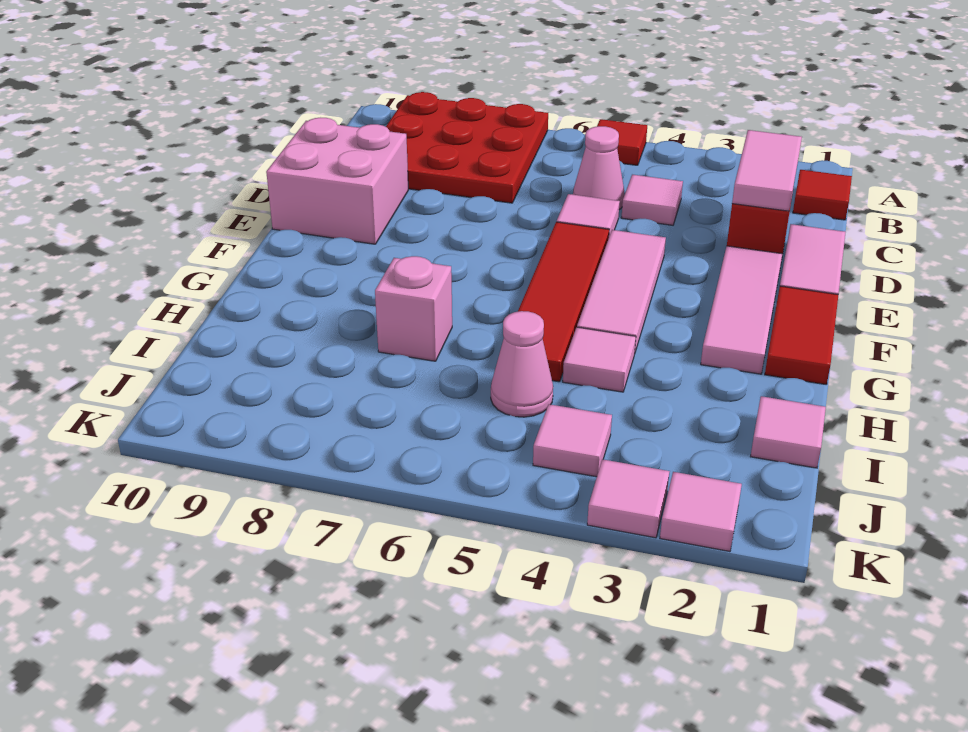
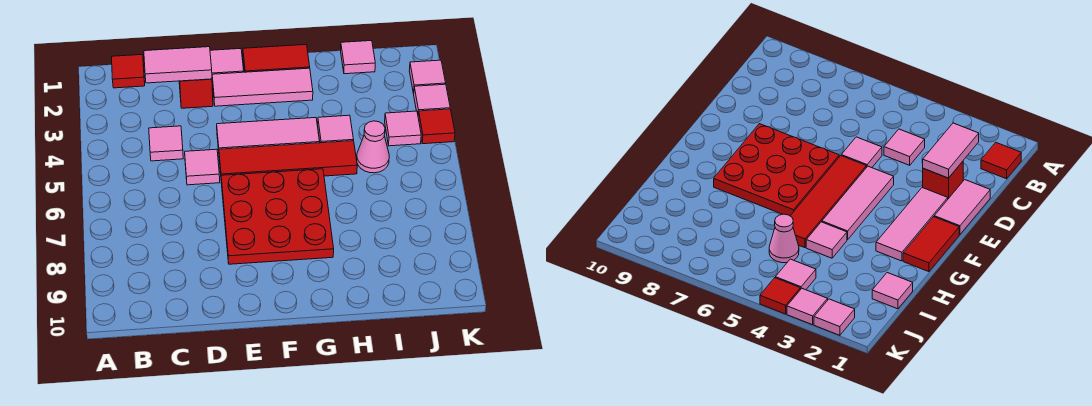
red tile A5 level 1 -> red tile K4 level 1
red plate A7:C9 level 1 -> red plate E6:G8 level 1
pink cone C5 level 1 -> none
pink brick D9:E10 level 1 -> none
pink brick H7 level 1 -> none

